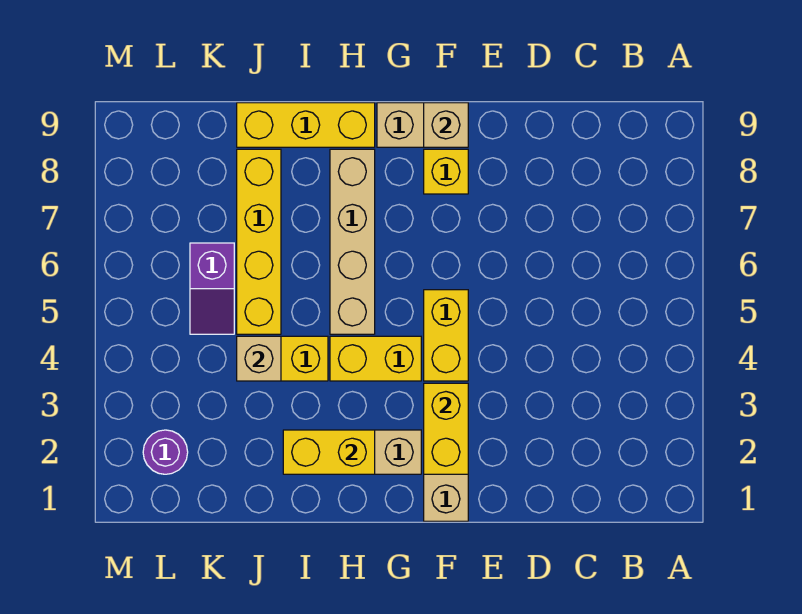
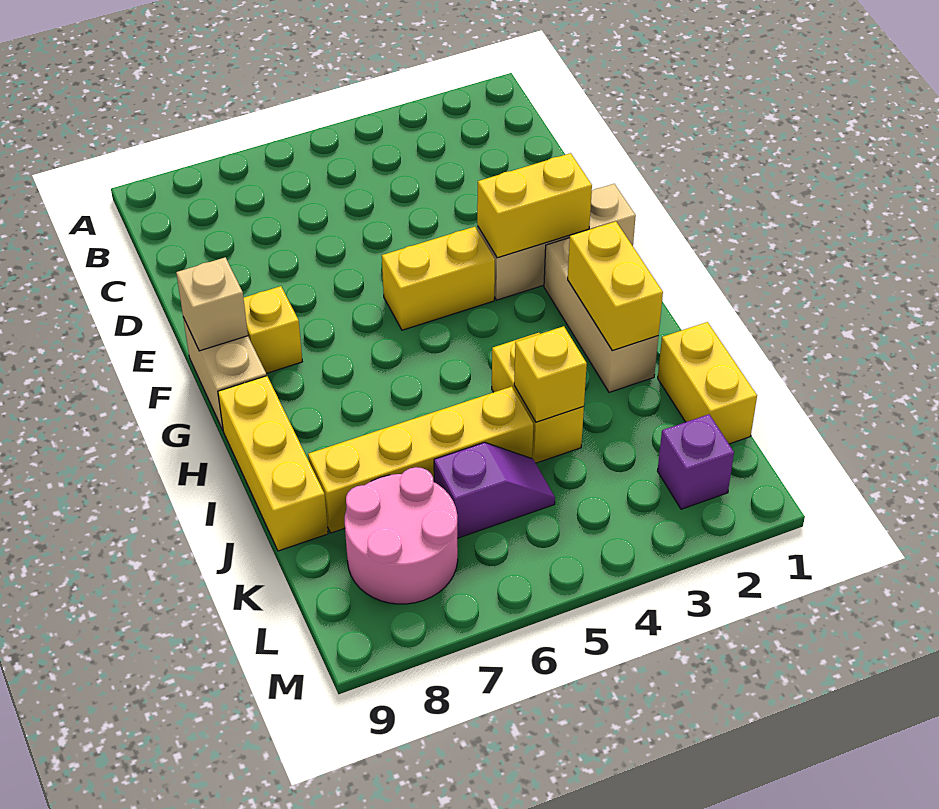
yellow brick G4:H4 level 1 -> yellow brick J1:K1 level 1
tan brick H5:H8 level 1 -> none
tan brick J4 level 2 -> yellow brick J4 level 2
none -> pink round brick K7:L8 level 1
purple round brick L2 level 1 -> purple brick L2 level 1

